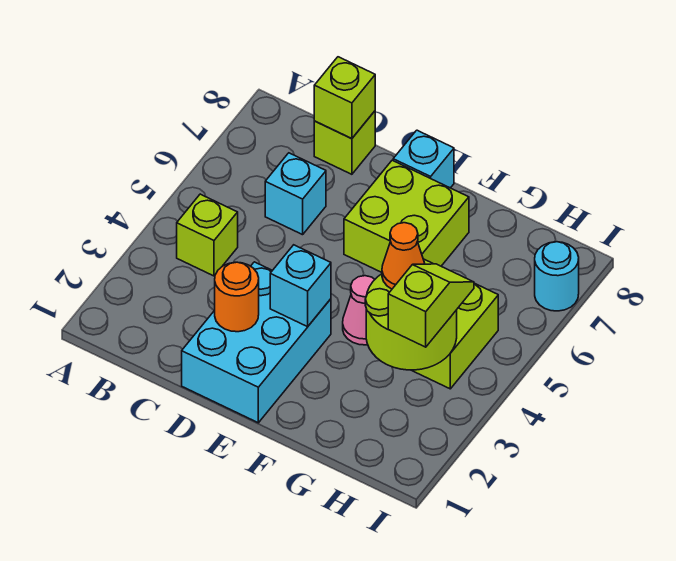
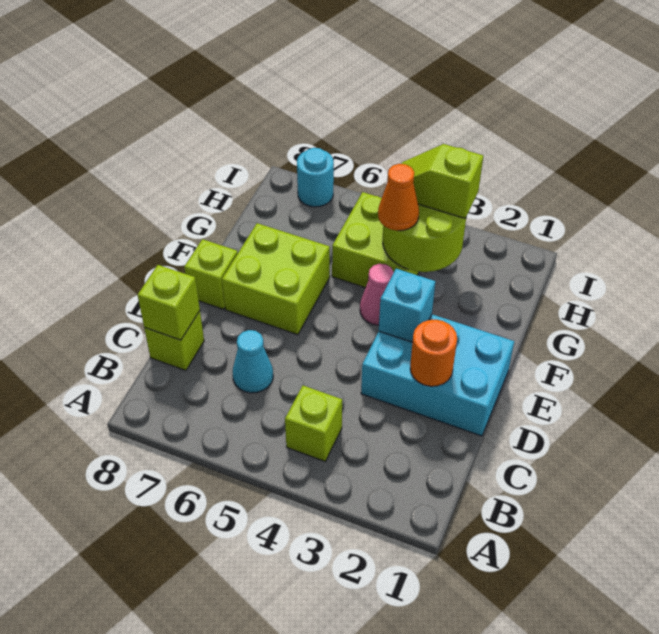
cyan brick C6 level 1 -> cyan cone C6 level 1
cyan brick E8 level 1 -> lime brick E8 level 1

